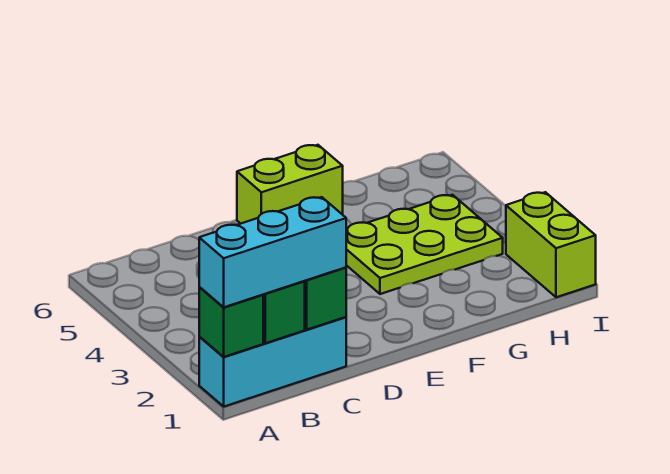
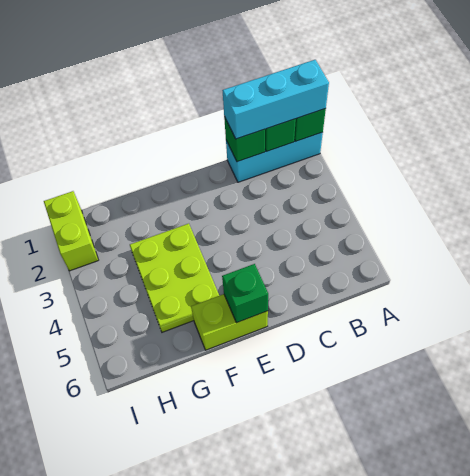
none -> green brick E6 level 2
lime plate F3:H4 level 1 -> lime plate F3:G5 level 1

